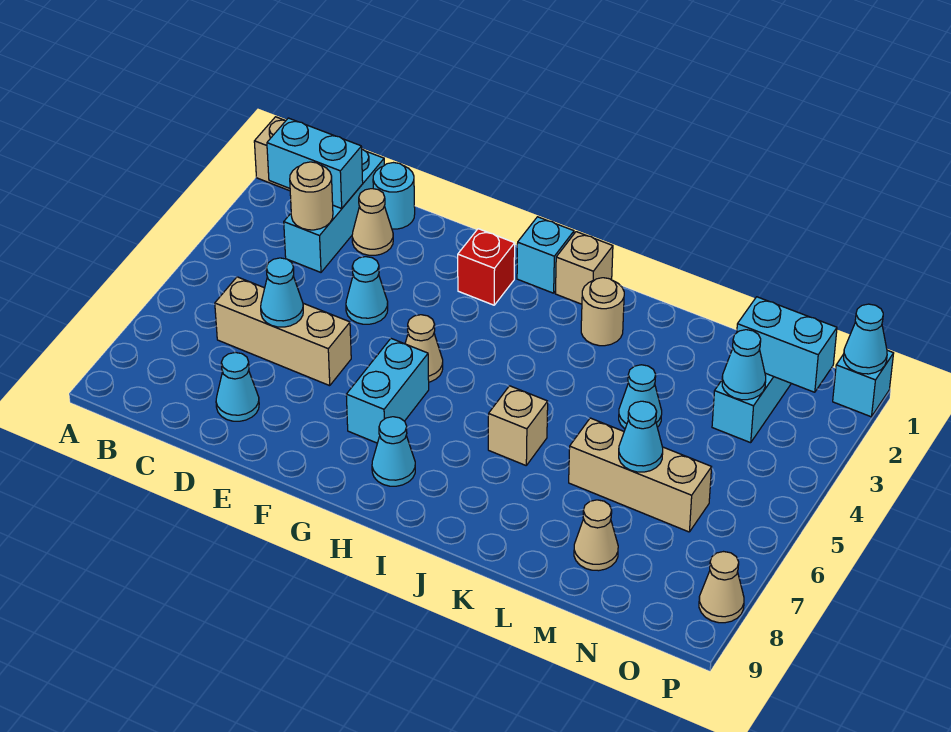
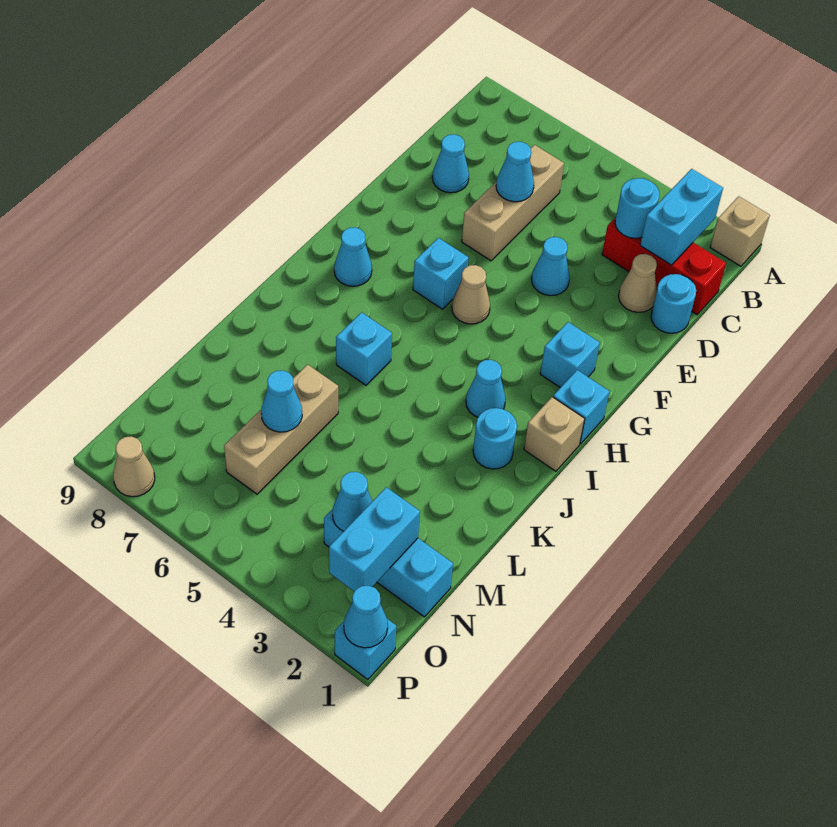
cyan brick C1:C3 level 1 -> red brick C1:C3 level 1
tan round brick C3 level 2 -> cyan round brick C3 level 2
red brick G2 level 1 -> cyan brick G2 level 1
cyan brick G6:G7 level 1 -> cyan brick G6 level 1
tan round brick J2 level 1 -> cyan round brick J2 level 1
tan brick J6 level 1 -> cyan brick J6 level 1
cyan cone L4 level 1 -> cyan cone I3 level 1
tan cone M8 level 1 -> none

